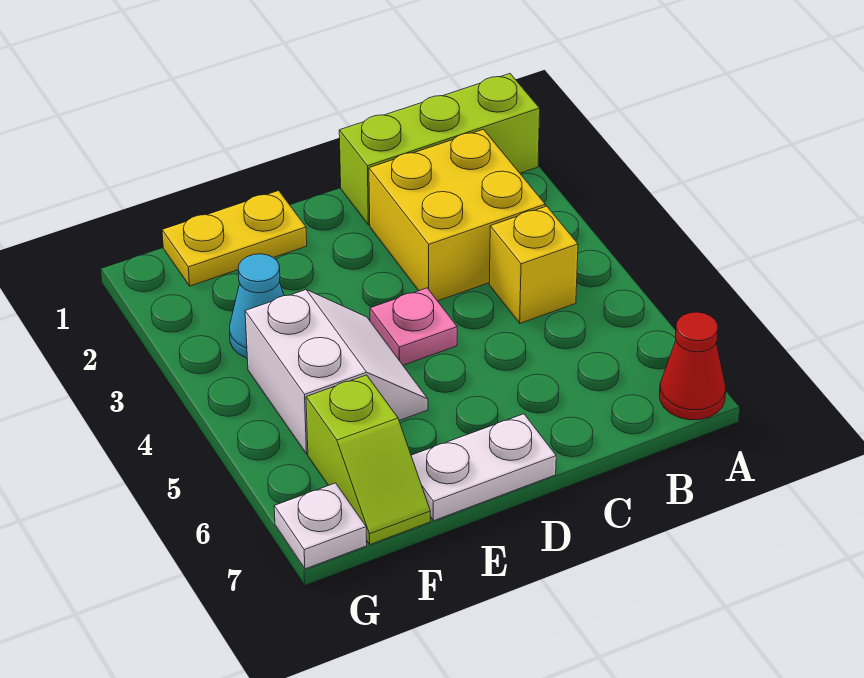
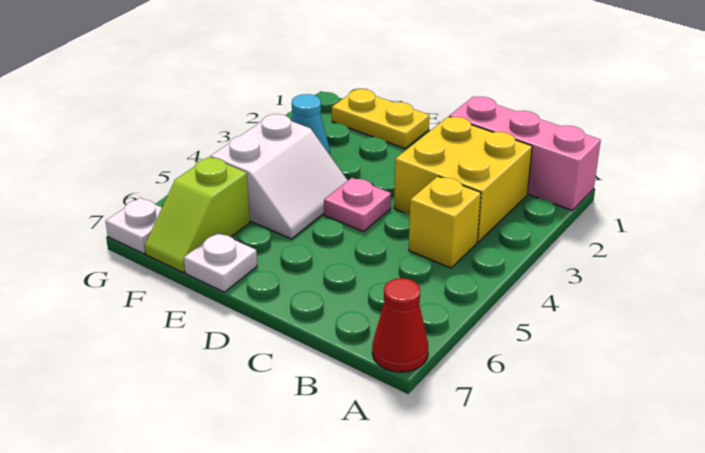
lime brick A1:C1 level 1 -> pink brick A1:C1 level 1
white plate D7:E7 level 1 -> white plate E7 level 1

